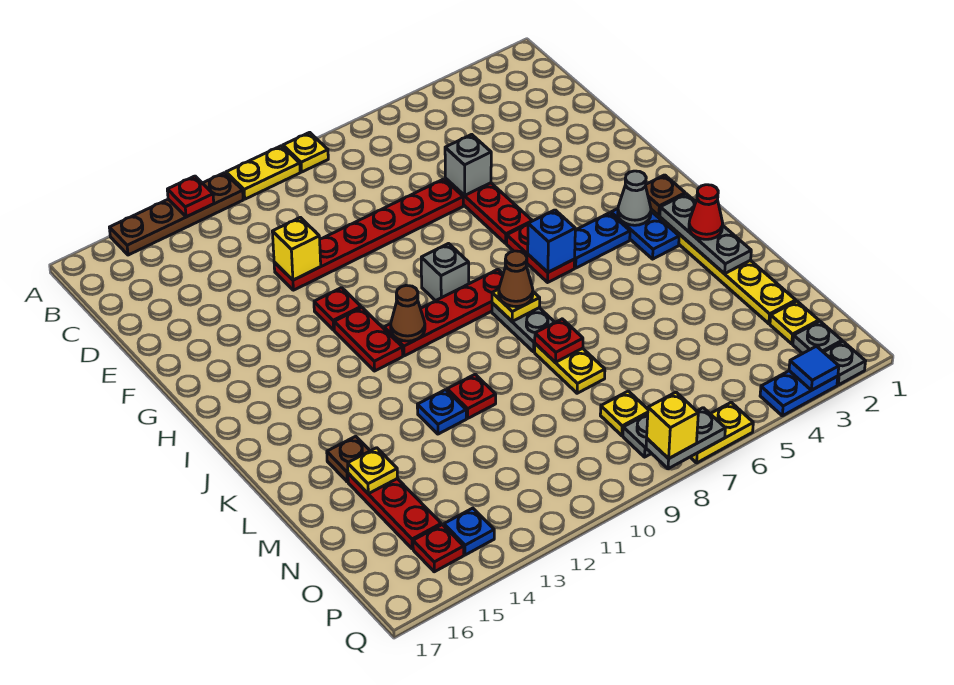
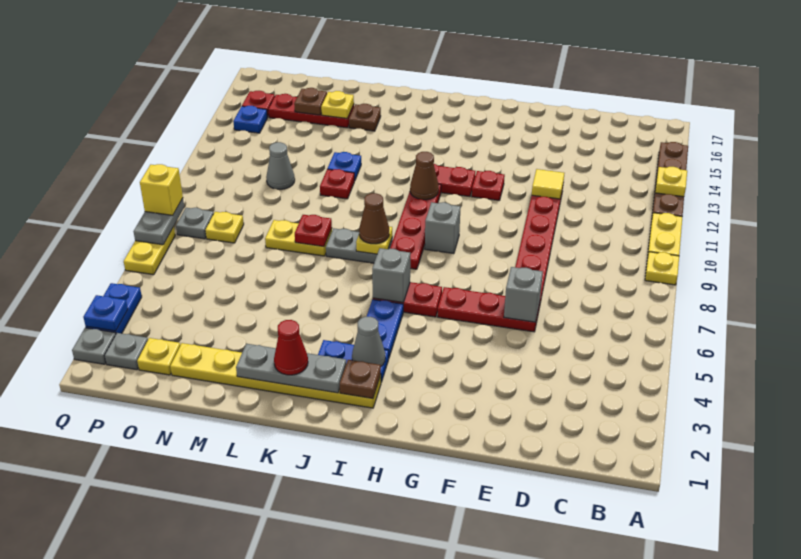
red plate A13 level 2 -> yellow plate A13 level 2
yellow brick E12 level 2 -> yellow tile E12 level 2
blue brick I6 level 2 -> grey brick I6 level 2
none -> grey cone N11 level 1
none -> brown plate N15 level 2
blue tile Q3 level 2 -> blue plate Q3 level 2

